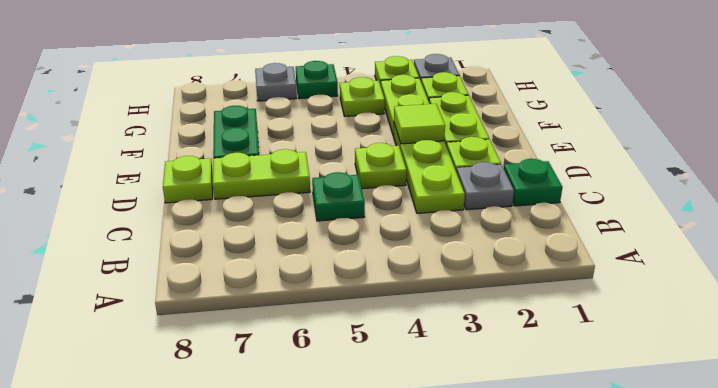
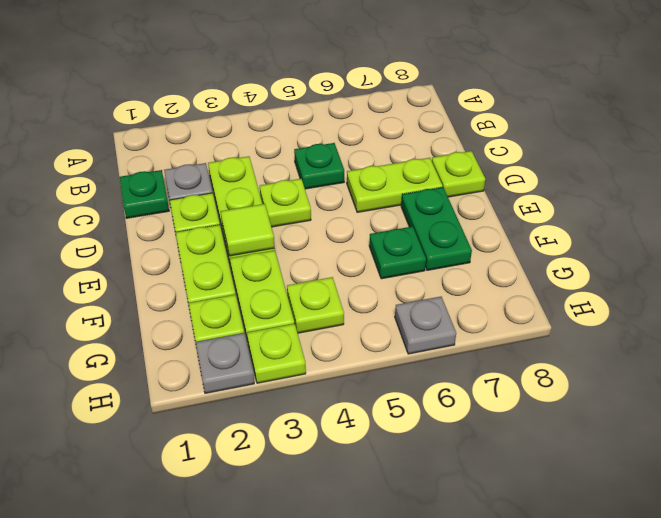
green plate H5 level 1 -> green plate F6 level 1

